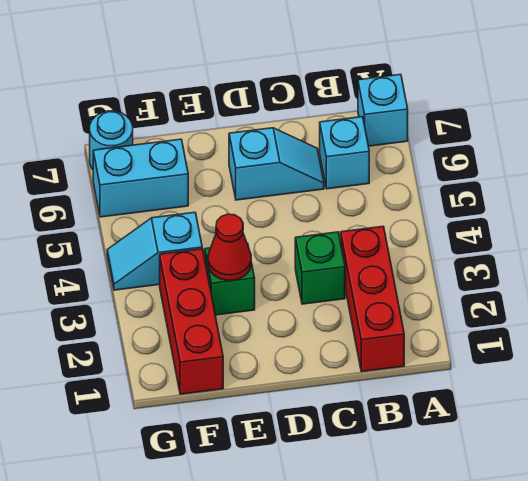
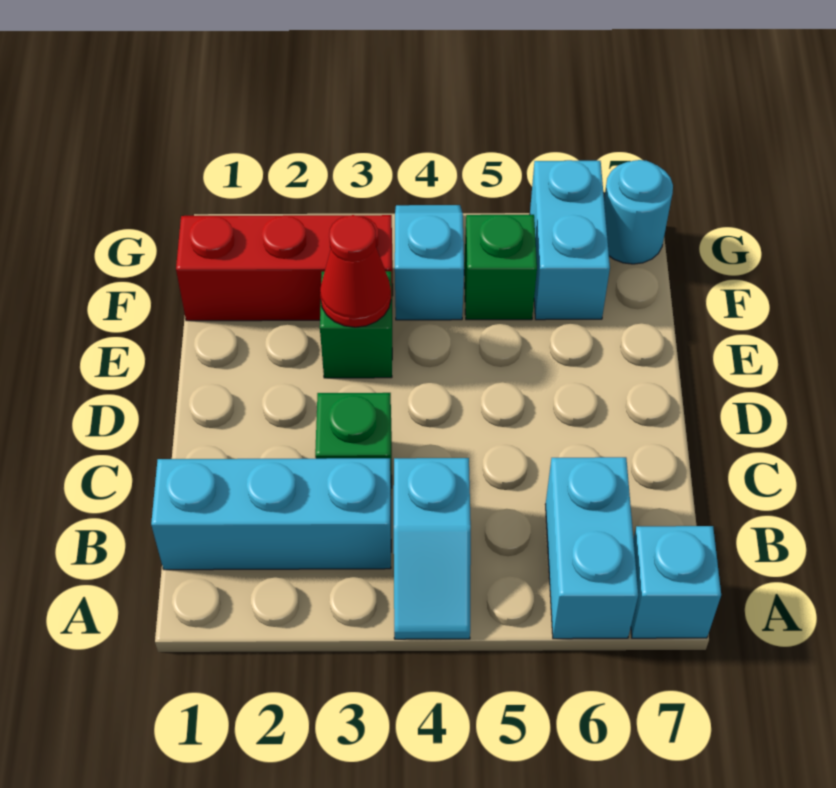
red brick B1:B3 level 1 -> cyan brick B1:B3 level 1
cyan brick B6 level 1 -> cyan brick A6:B6 level 1
cyan slope C6:D6 level 1 top D -> cyan slope A4:B4 level 1 top B
none -> green brick F5 level 1

